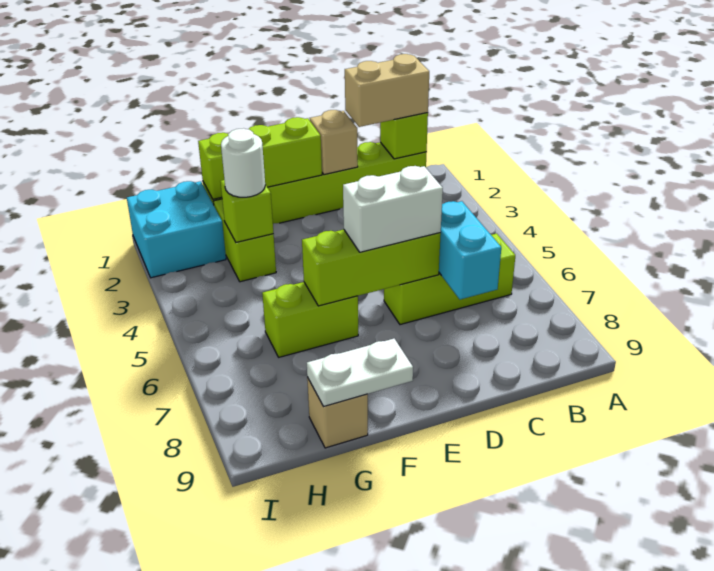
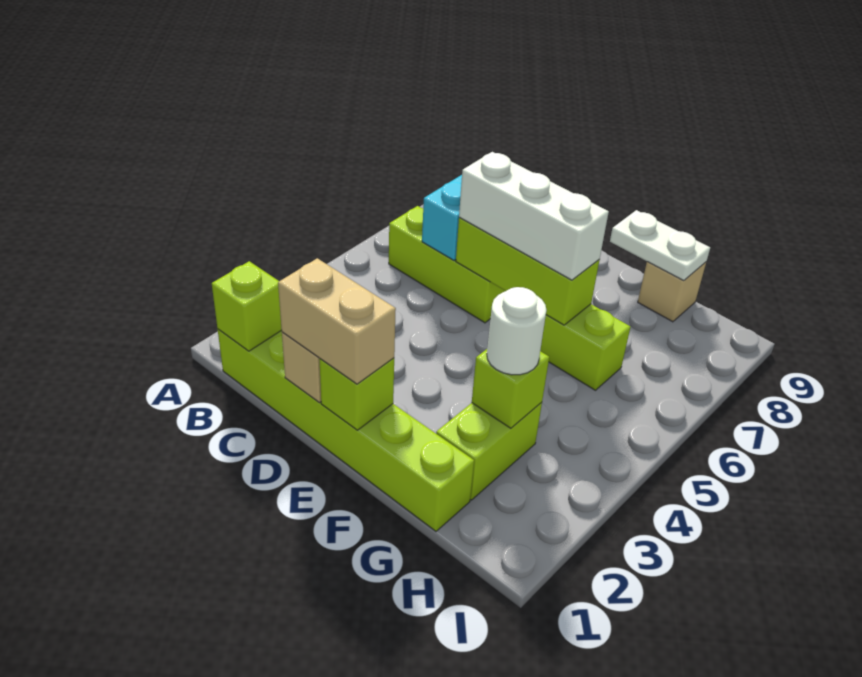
tan brick B1:C1 level 3 -> tan brick D1:E1 level 3
white brick D6:E6 level 3 -> white brick D6:F6 level 3
lime brick E1:G1 level 2 -> lime brick E1 level 2
cyan brick H1:I2 level 1 -> none

